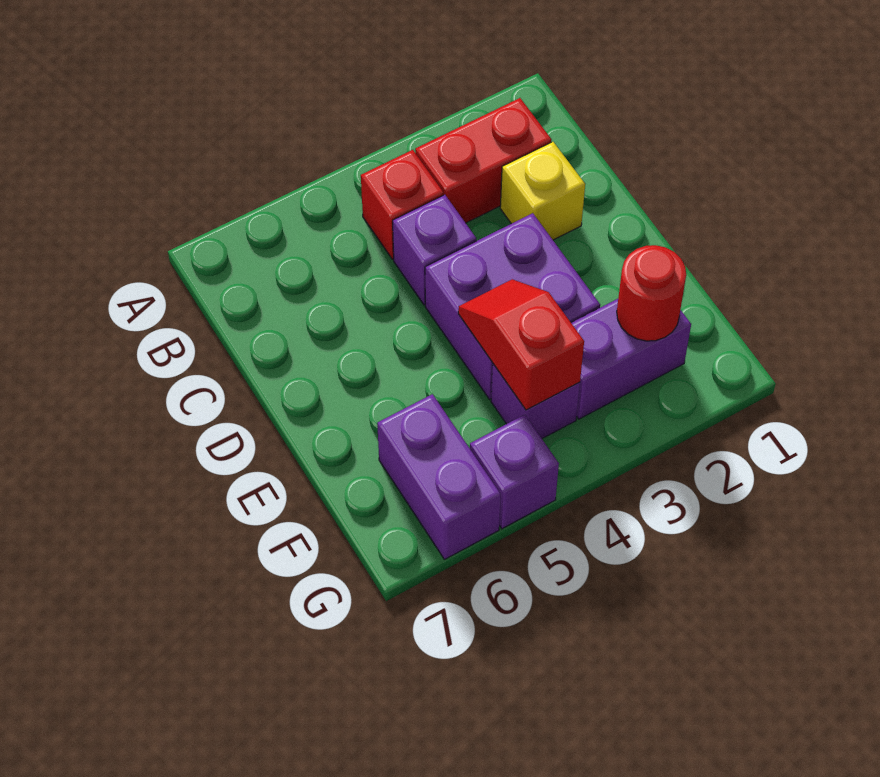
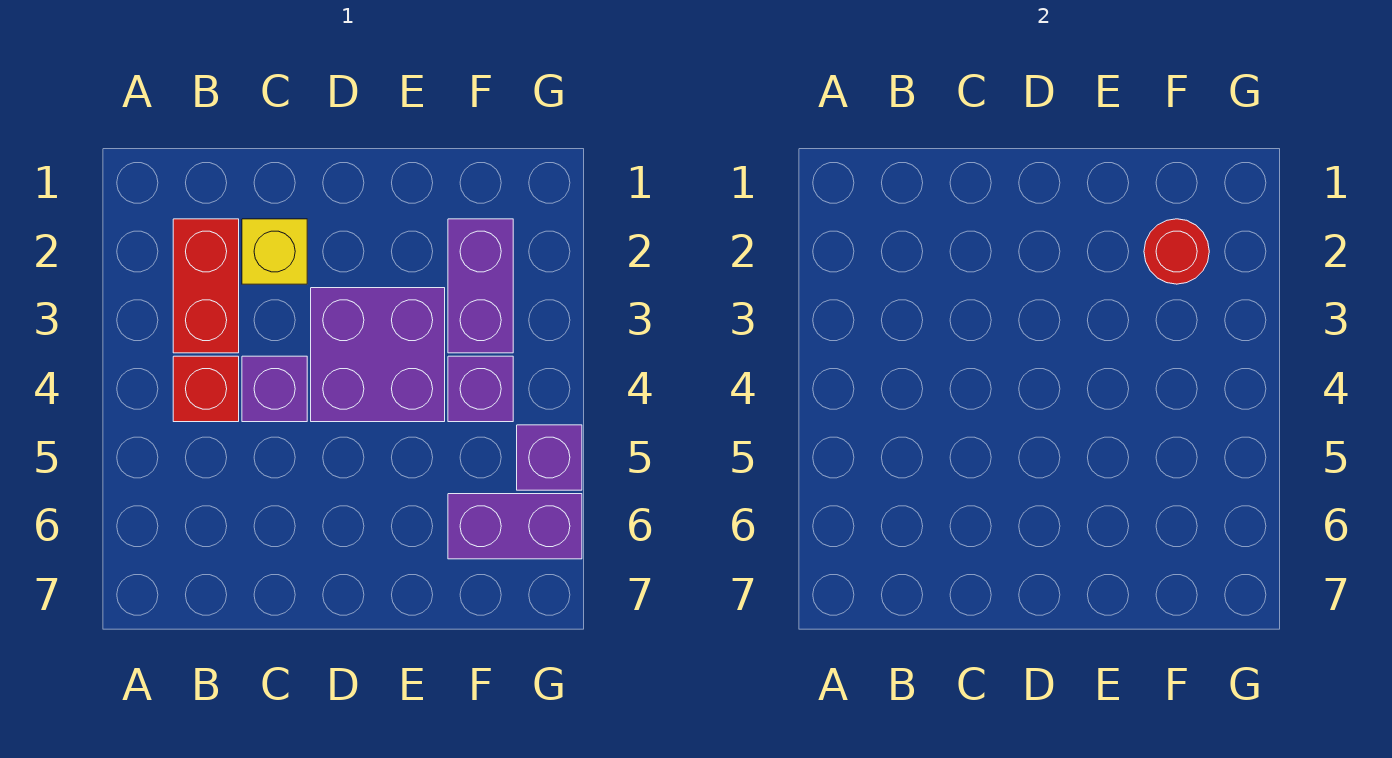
red slope E4:F4 level 2 top F -> none

